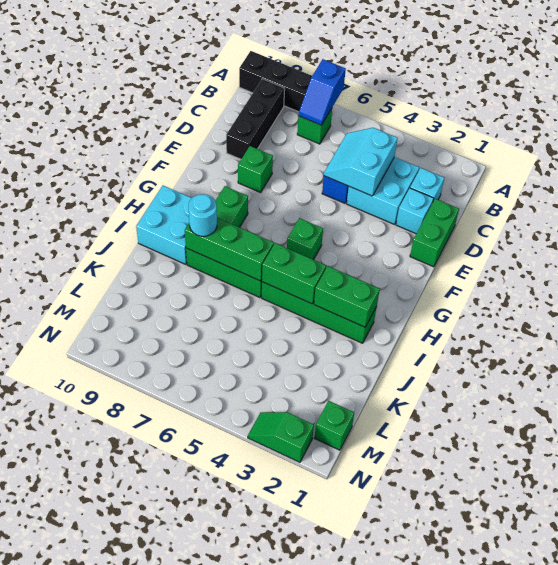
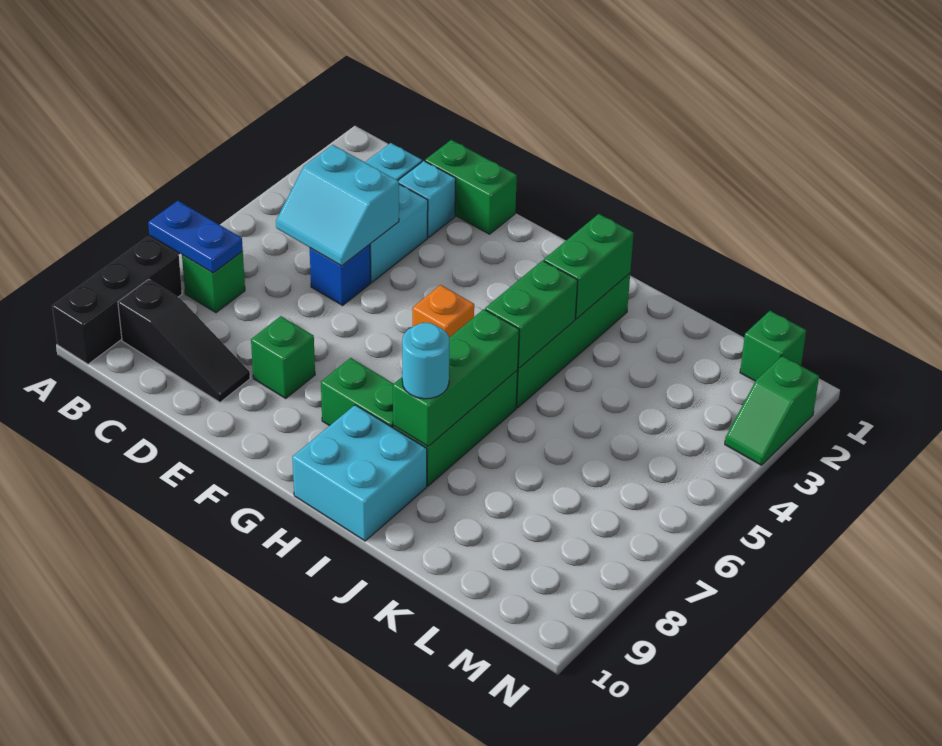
blue slope A7:B7 level 2 top A -> blue plate A7:B7 level 2
black brick B9:D9 level 1 -> black slope B9:D9 level 1 top B
green brick G5 level 1 -> orange brick G5 level 1

